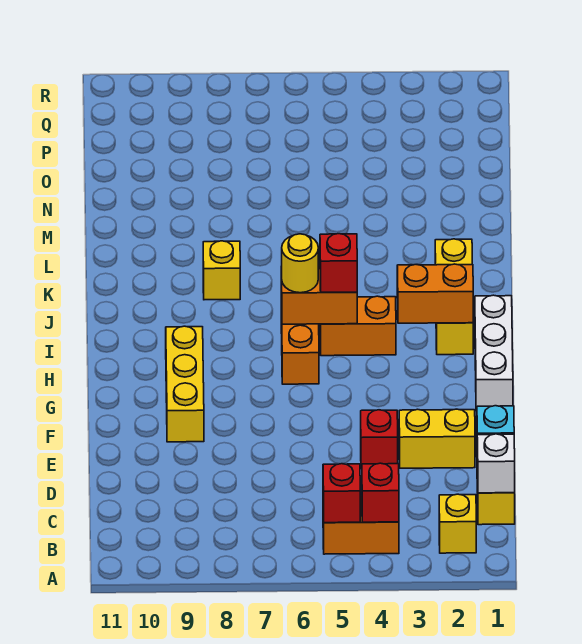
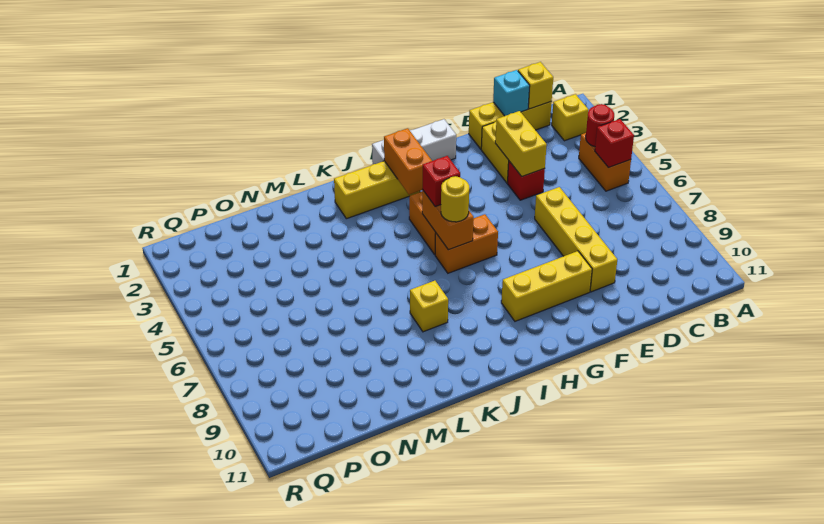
red brick B4 level 2 -> red round brick B4 level 2
white brick C1 level 2 -> yellow brick C1 level 2
none -> yellow brick E3:E4 level 2
none -> yellow brick E6:E9 level 1

